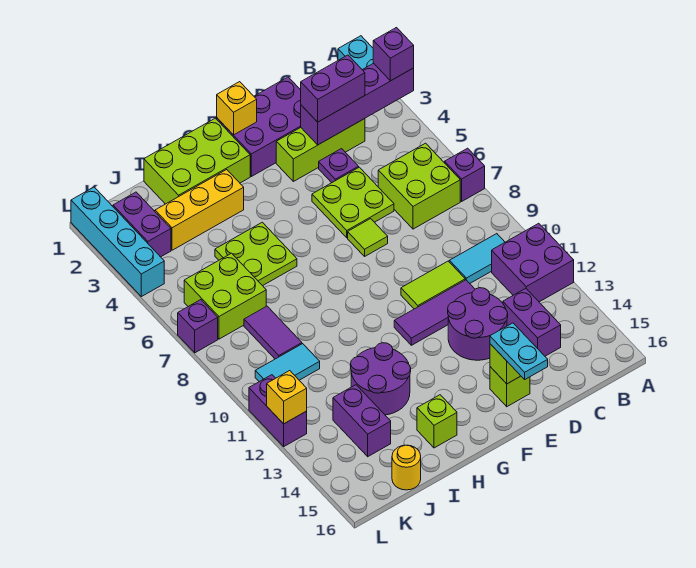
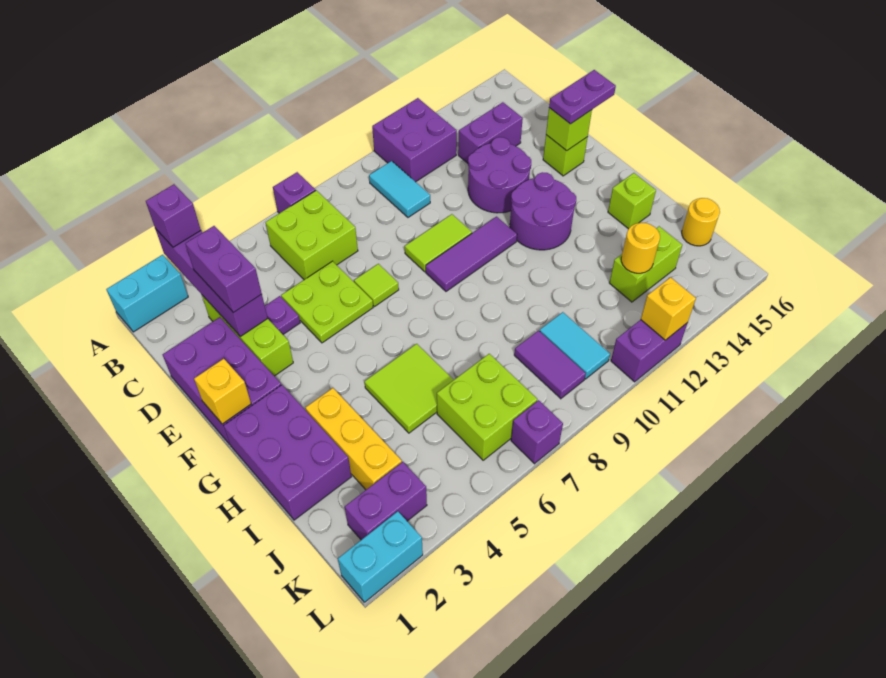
lime tile D10:E10 level 1 -> lime tile E9:E10 level 1
purple tile D11:F11 level 1 -> purple tile F9:F11 level 1
cyan plate E15:E16 level 3 -> purple plate E15:E16 level 3
lime brick G1:I2 level 1 -> purple brick G1:I2 level 1
lime plate H5:I6 level 1 -> lime tile H5:I6 level 1
purple round brick H12:I13 level 1 -> purple round brick F12:G13 level 1
purple tile J8:J9 level 1 -> purple tile J9:K9 level 1
purple brick J13:J14 level 1 -> lime brick J13:J14 level 1
none -> yellow round brick J13 level 2
cyan brick L1:L4 level 1 -> cyan brick L1:L2 level 1

